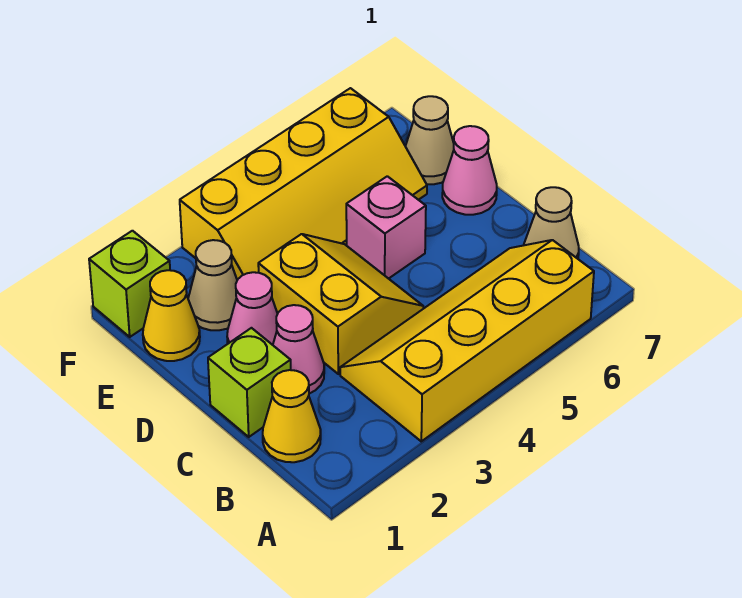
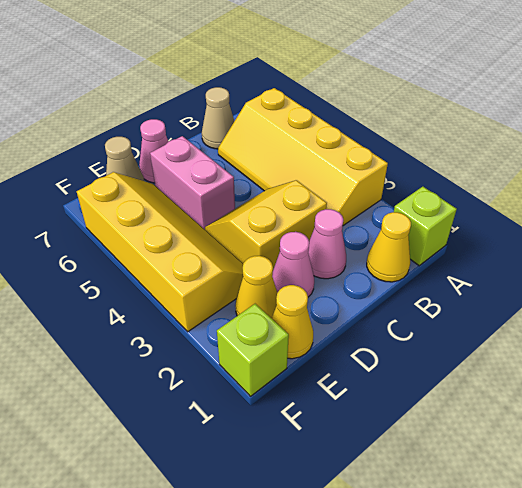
lime brick C1 level 1 -> lime brick A1 level 1
pink brick D5 level 1 -> pink brick D5:D6 level 1
tan cone E2 level 1 -> yellow cone E2 level 1

